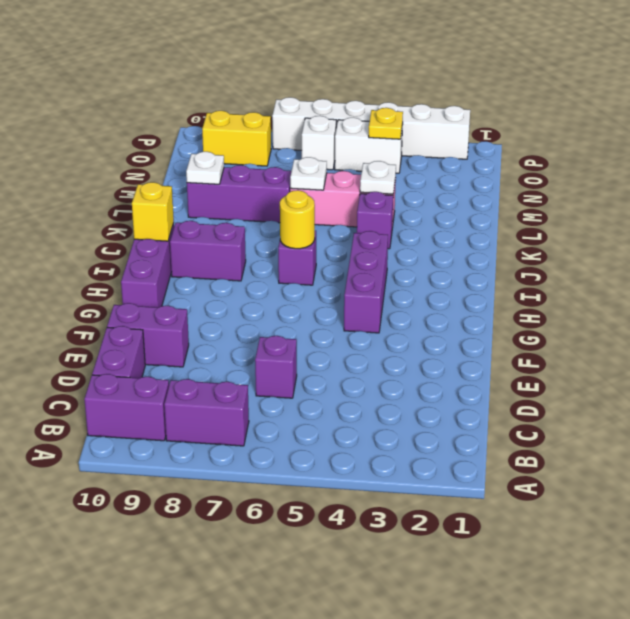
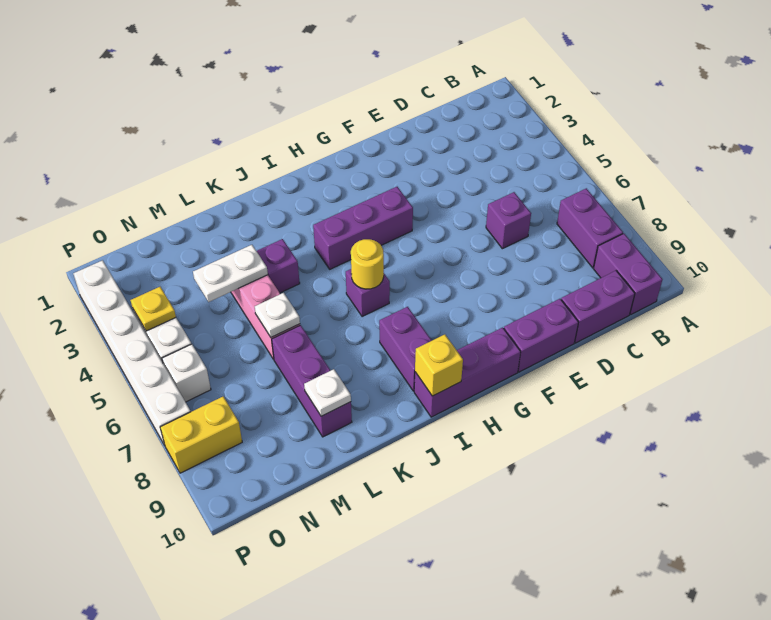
purple brick E9:E10 level 1 -> purple brick E10:F10 level 1
white plate L4 level 2 -> white plate L4:M4 level 2
yellow brick O8:O9 level 1 -> yellow brick O8:P8 level 1

